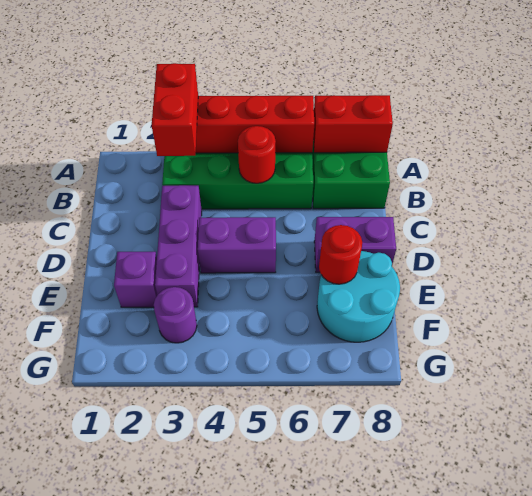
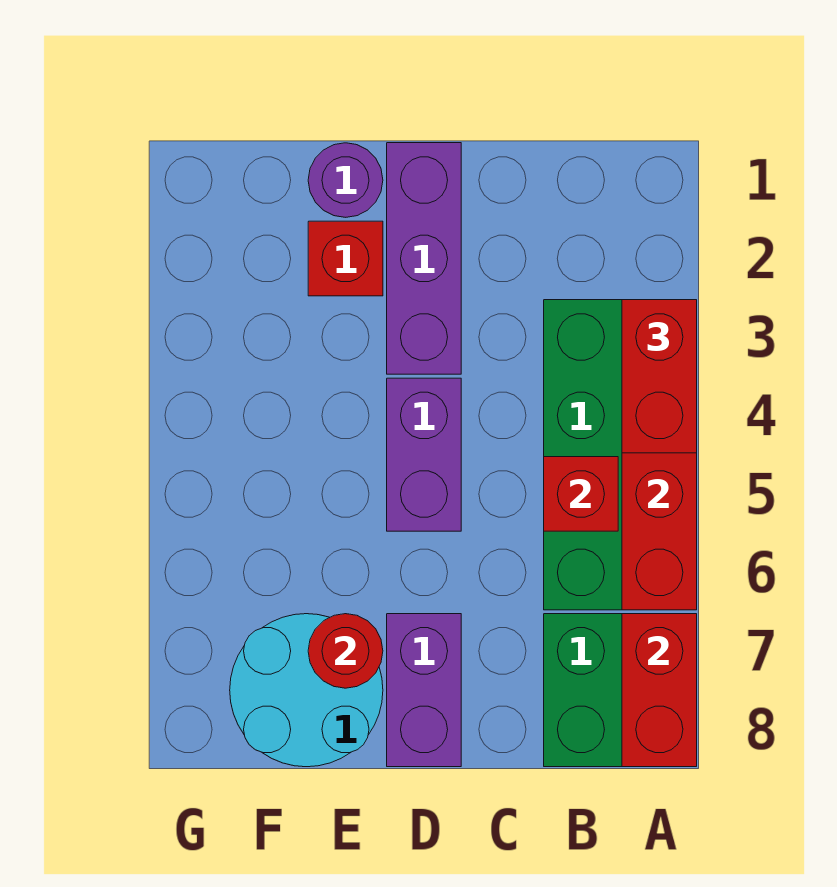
red brick A3:B3 level 3 -> red brick A3:A4 level 3
red round brick B5 level 2 -> red brick B5 level 2
purple brick C3:E3 level 1 -> purple brick D1:D3 level 1
purple brick E2 level 1 -> red brick E2 level 1
purple round brick F3 level 1 -> purple round brick E1 level 1

